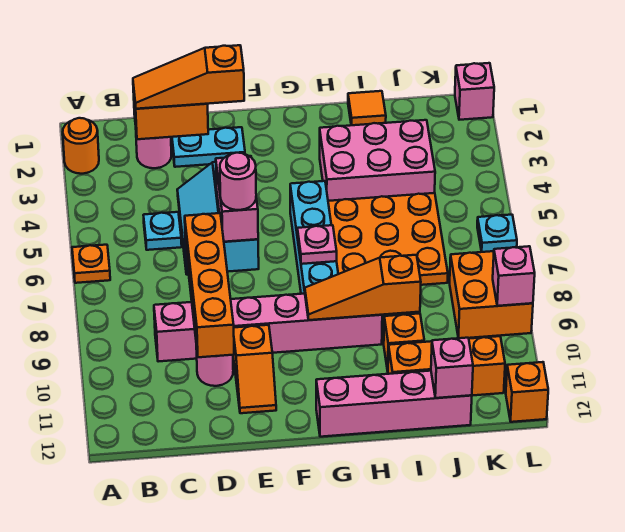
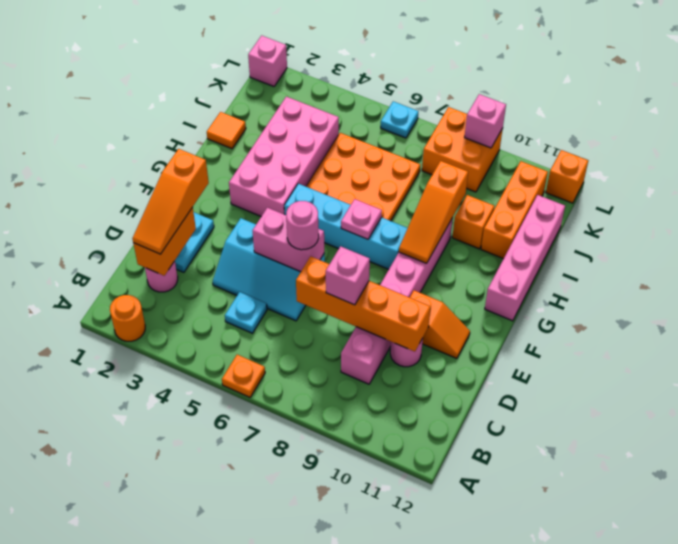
pink brick H3:J4 level 1 -> pink brick G3:J4 level 1
pink brick J12 level 2 -> pink brick D8 level 3

